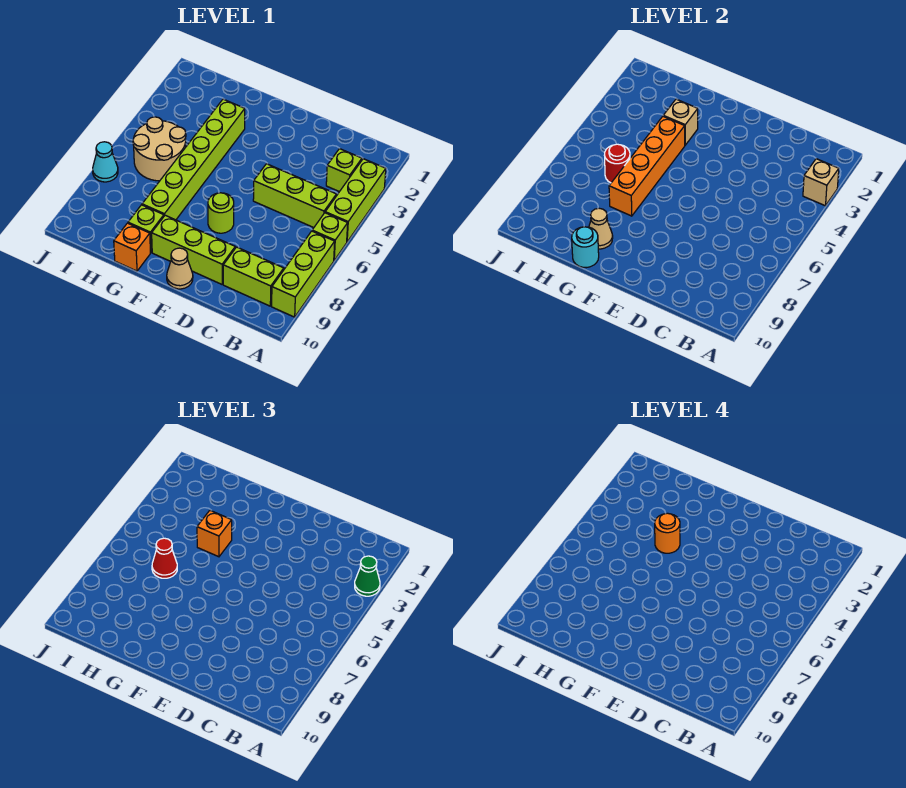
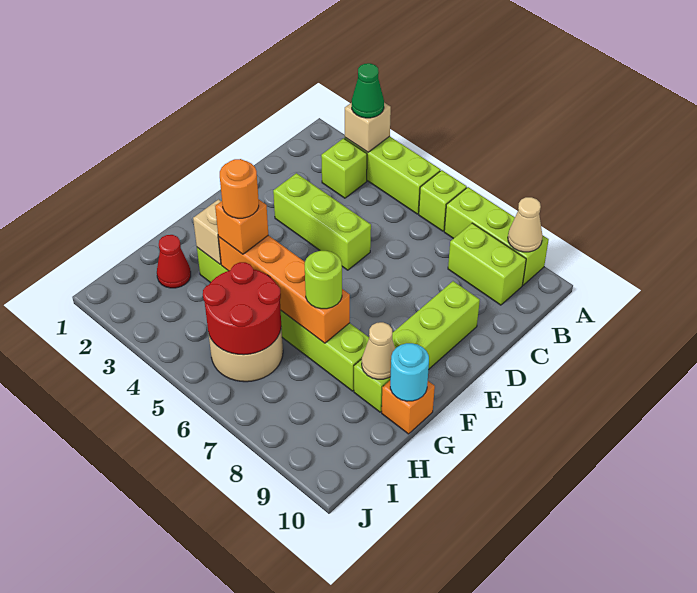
lime brick B5:D5 level 1 -> lime brick D3:D5 level 1
lime brick B9:C9 level 1 -> lime brick B8:B9 level 1
lime round brick E7 level 1 -> lime round brick G7 level 3
tan cone E10 level 1 -> tan cone A9 level 2
red round brick H6 level 2 -> red round brick H5:I6 level 2
red cone H6 level 3 -> red cone H2 level 1
cyan cone J7 level 1 -> none

